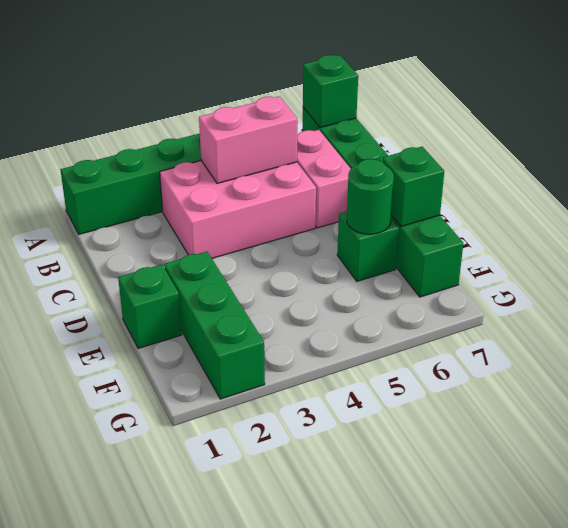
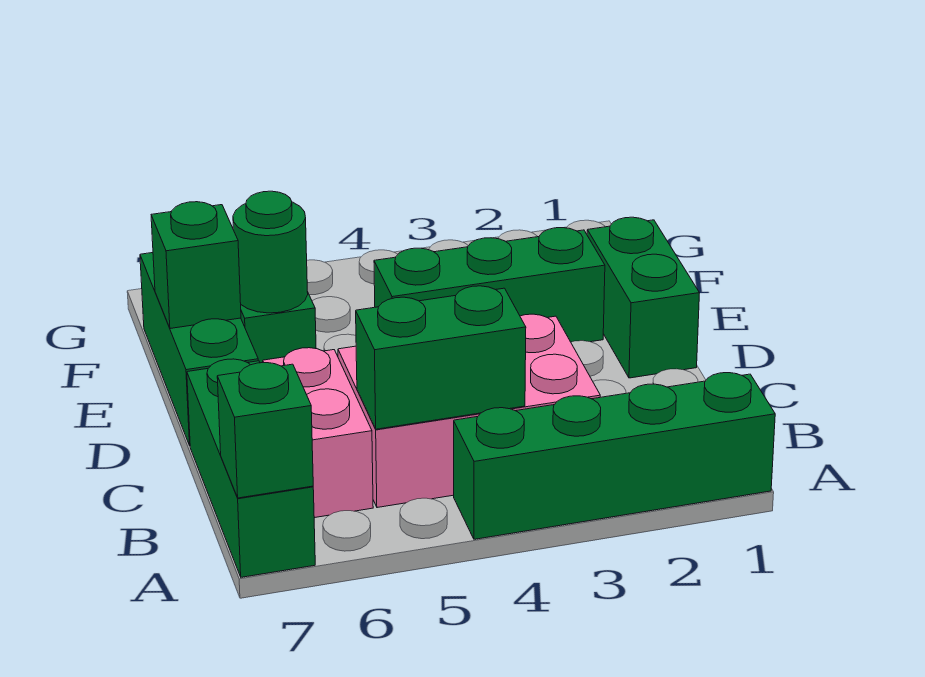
pink brick B4:B5 level 2 -> green brick B4:B5 level 2
green brick E1 level 1 -> green brick D1:E1 level 1
green brick E2:G2 level 1 -> green brick E2:E4 level 1

